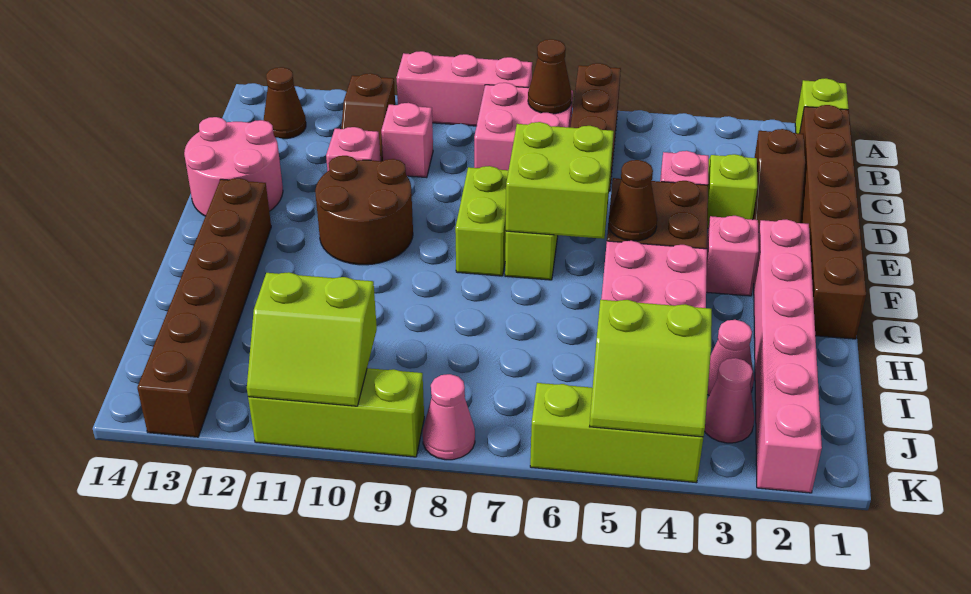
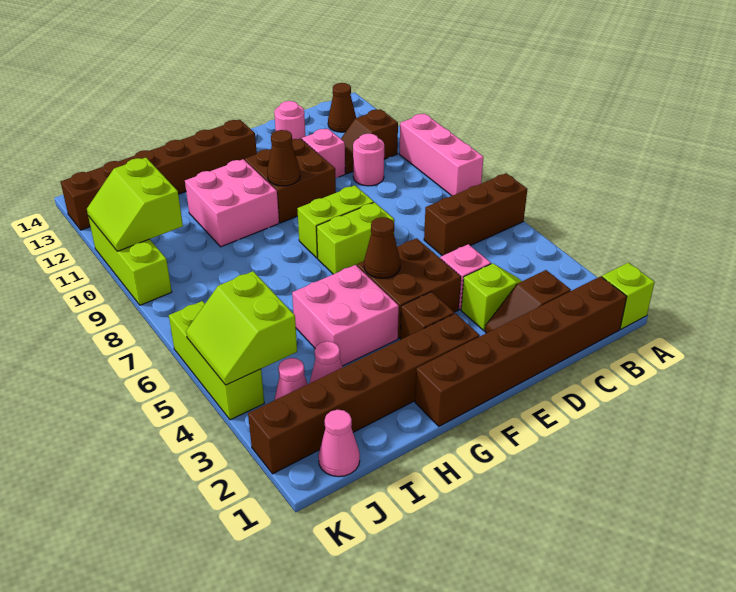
pink brick B7:C8 level 1 -> pink brick G10:H11 level 1
brown cone B7 level 2 -> brown cone F10 level 2
pink brick C10 level 1 -> pink round brick C10 level 1
pink round brick D13:E14 level 1 -> pink round brick D13 level 1
lime brick E6:F7 level 2 -> none
brown round brick E10:F11 level 1 -> brown brick E10:F11 level 1
pink brick F2:K2 level 1 -> brown brick F2:K2 level 1
pink brick F3 level 1 -> brown brick F3 level 1
pink cone K8 level 1 -> pink cone J1 level 1

